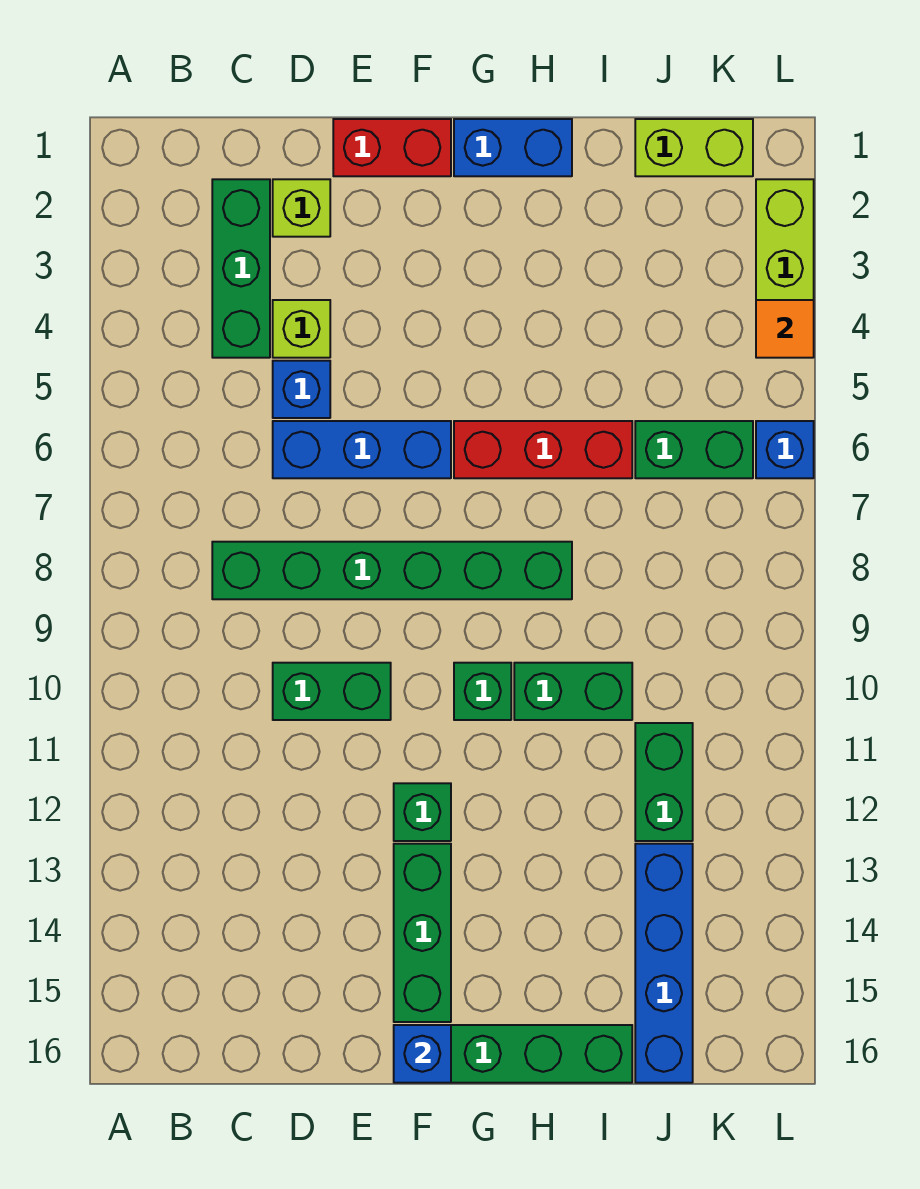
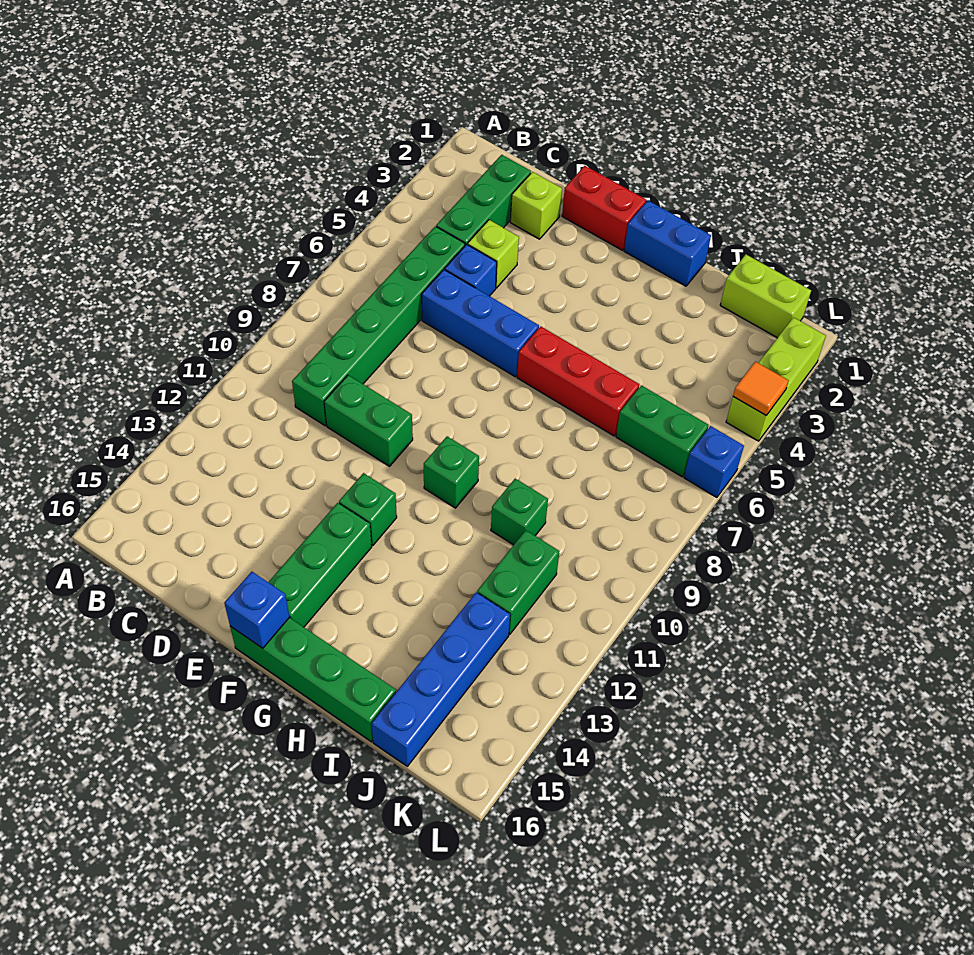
green brick C8:H8 level 1 -> green brick C5:C10 level 1
green brick H10:I10 level 1 -> green brick I10 level 1

